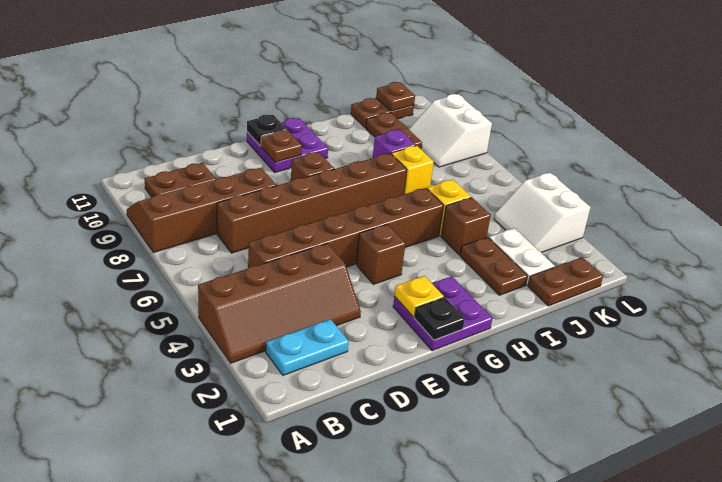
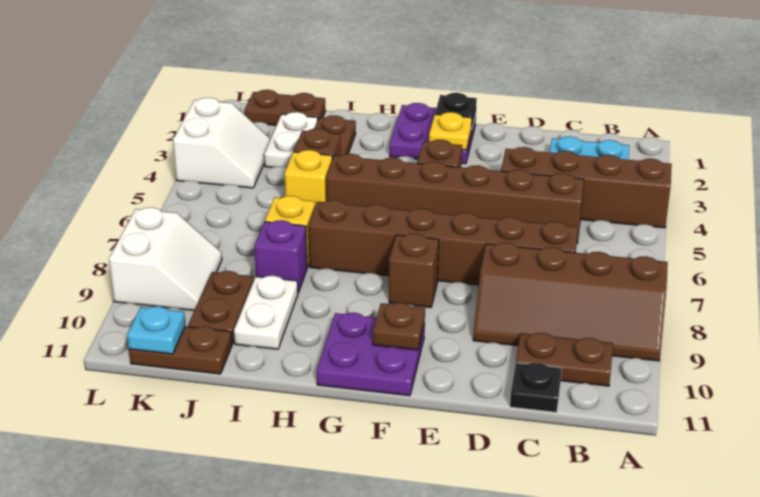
black plate F11 level 2 -> black plate C11 level 1
none -> white plate I9:I10 level 1
brown plate K11 level 2 -> cyan plate K11 level 2

